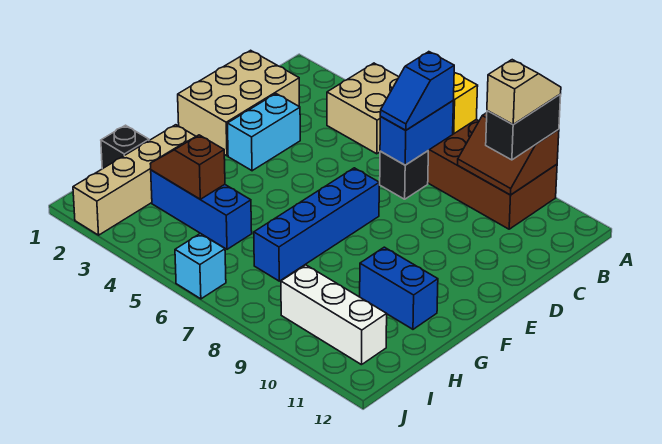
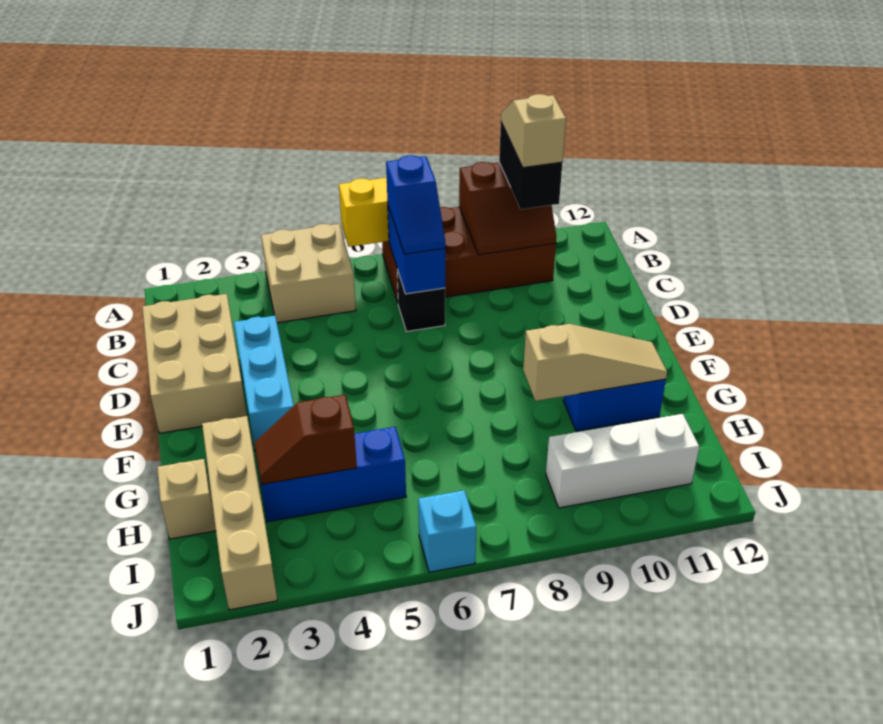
cyan brick D3:E3 level 1 -> cyan brick D3:F3 level 1
blue brick E7:H7 level 1 -> none
none -> tan slope G9:G11 level 2 top 9
black brick H1 level 1 -> tan brick H1 level 1

